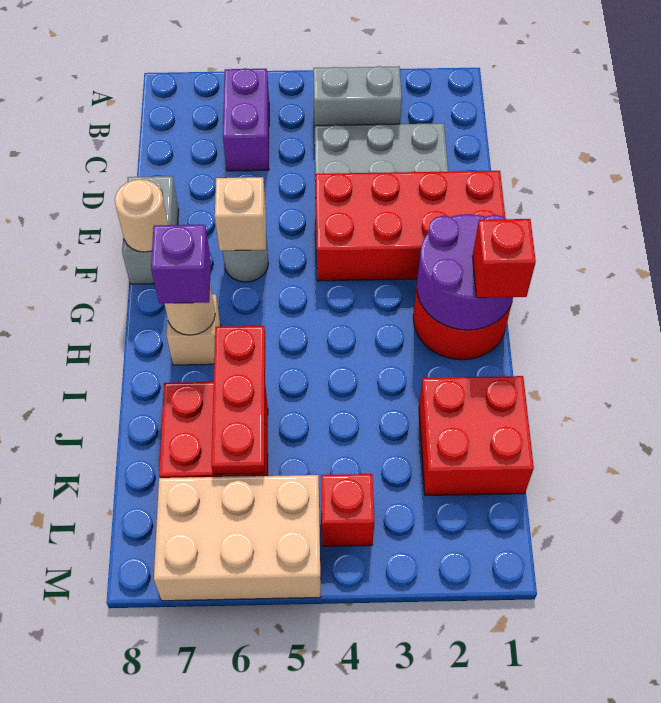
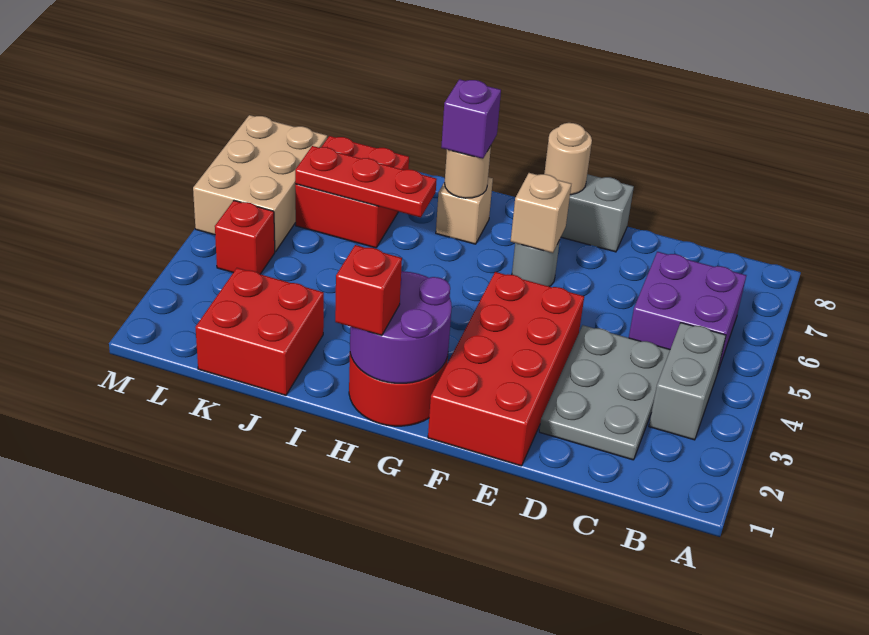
purple brick B6:C6 level 1 -> purple brick B5:C6 level 1

